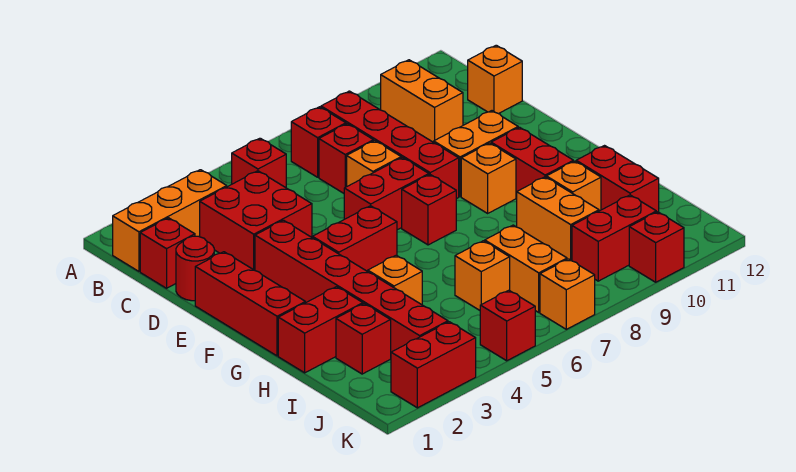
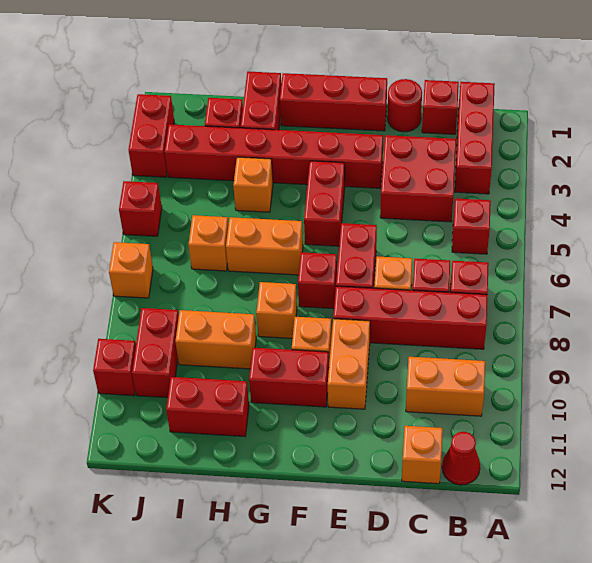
orange brick B1:B3 level 1 -> red brick B1:B3 level 1
none -> red cone B12 level 1
orange brick H10 level 1 -> orange brick G8 level 1
orange brick I7:J7 level 1 -> orange brick G6:H6 level 1

